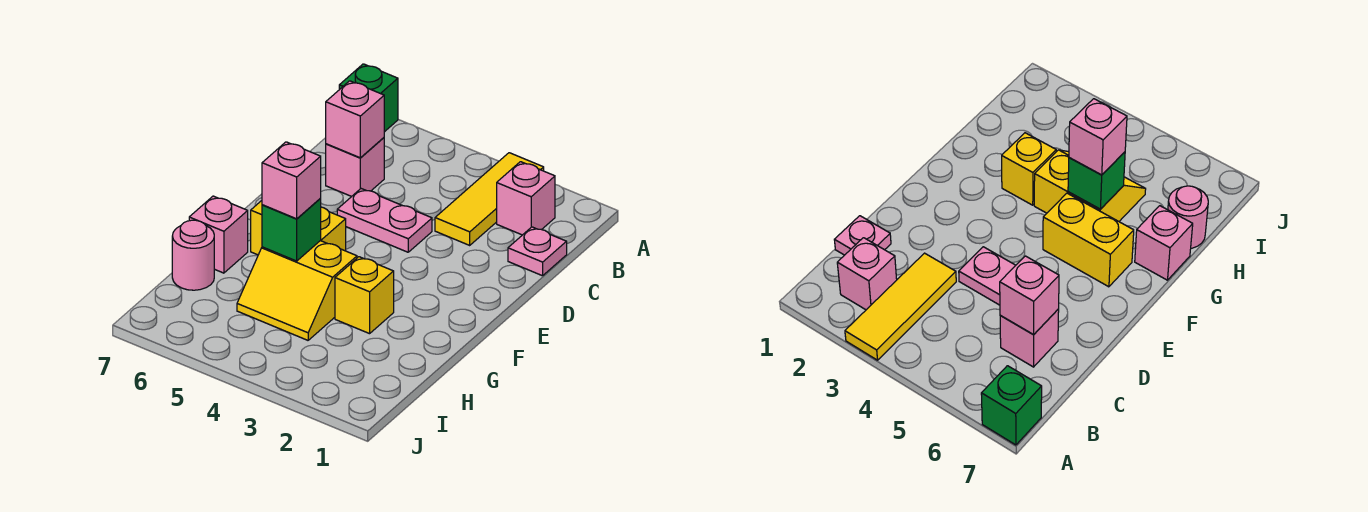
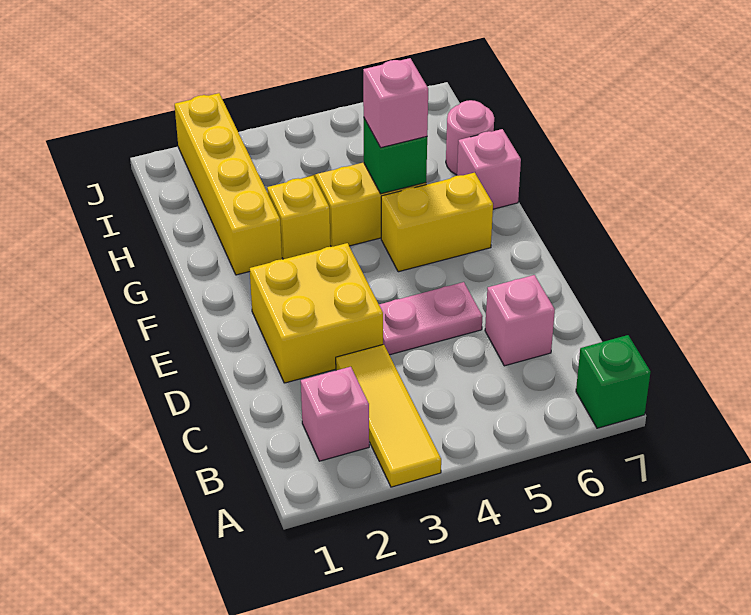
pink plate C1 level 1 -> none
pink brick C6 level 2 -> none
none -> yellow brick D2:E3 level 1
none -> yellow brick G2:J2 level 1

